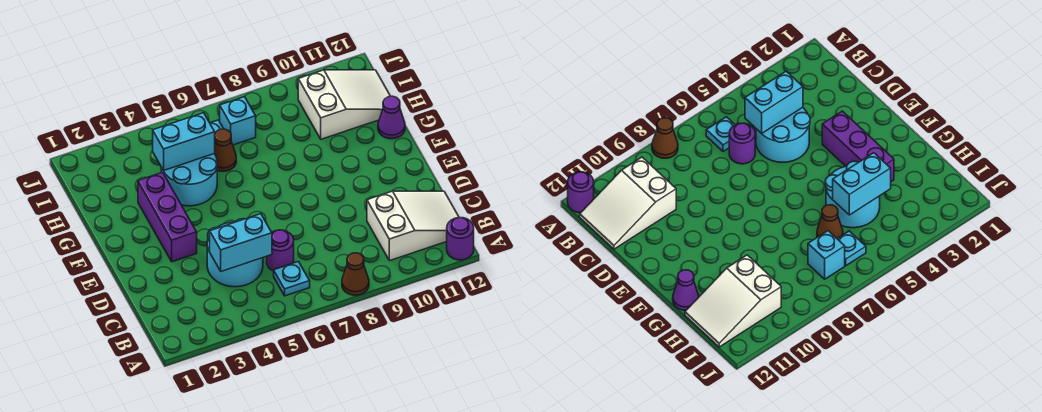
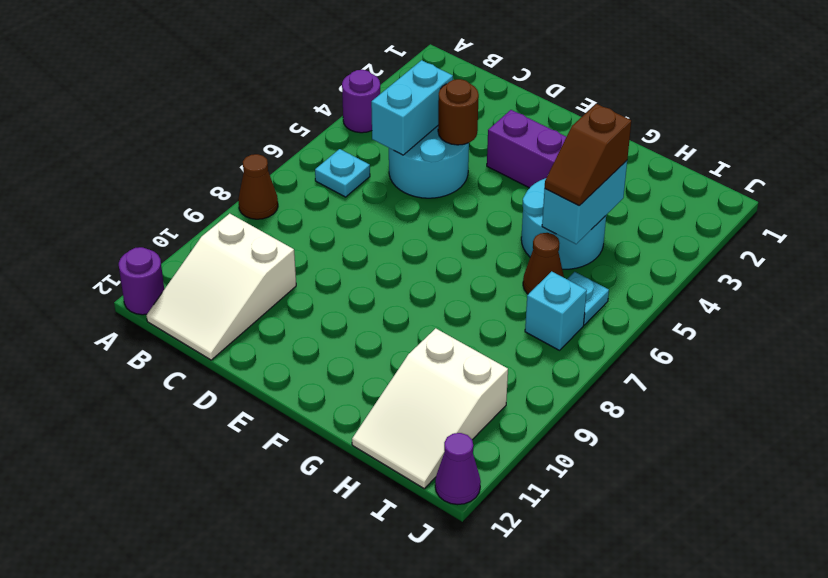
purple round brick C6 level 1 -> purple round brick A4 level 1
none -> brown round brick D4 level 2
purple cone G12 level 1 -> purple cone J12 level 1
none -> brown slope H4:H5 level 3 top 4

